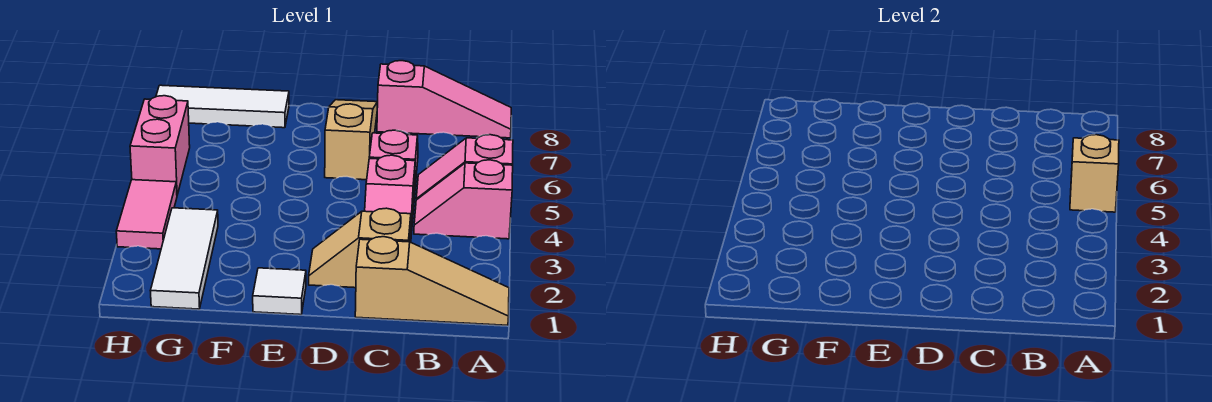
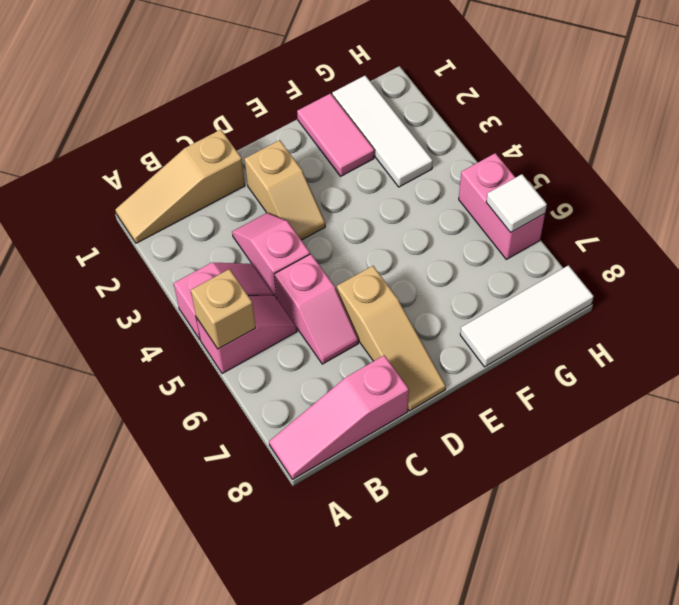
tan slope C2:D2 level 1 top C -> tan slope D2:D3 level 1 top 2
white tile E1 level 1 -> white tile H6 level 2
pink tile H3:H4 level 1 -> pink tile F1:F2 level 1

